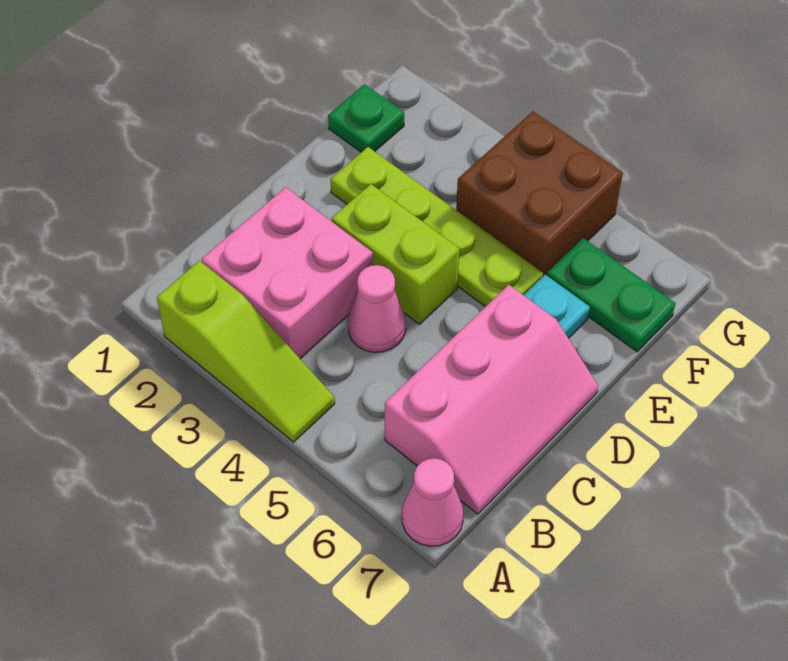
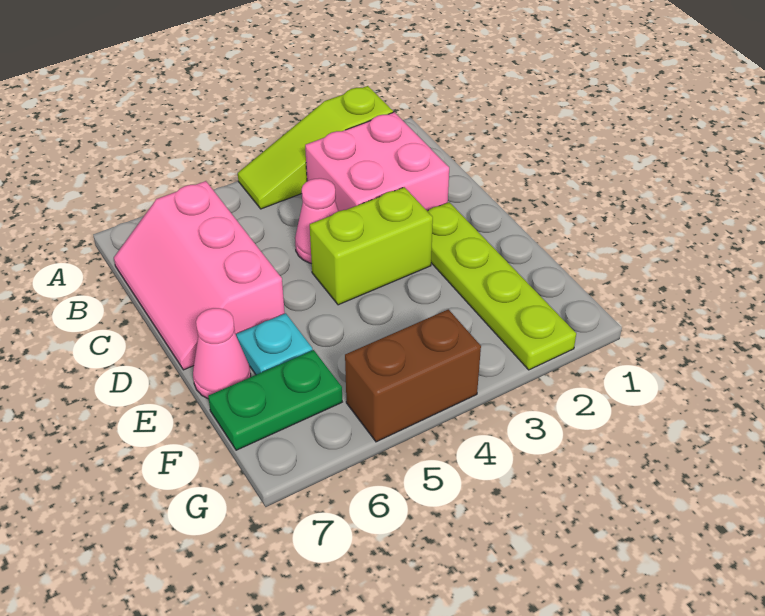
pink cone A7 level 1 -> pink cone E7 level 1
lime plate E2:E5 level 1 -> lime plate D2:G2 level 1
green plate F1 level 1 -> none
brown brick F4:G5 level 1 -> brown brick G4:G5 level 1

